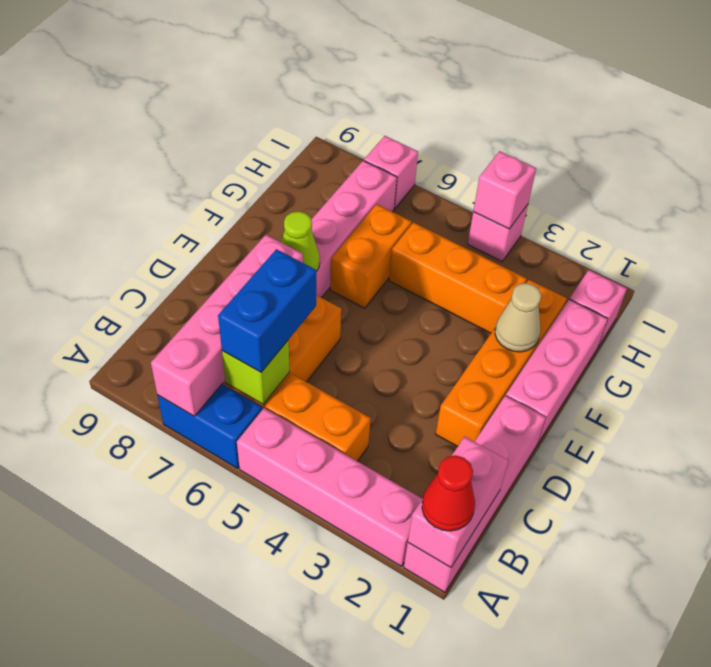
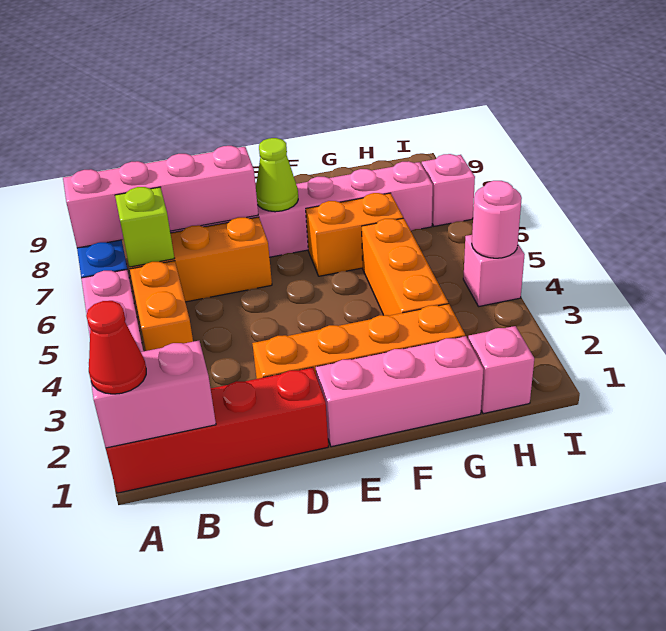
pink brick A1:D1 level 1 -> red brick A1:D1 level 1
blue brick B6:C6 level 3 -> none
tan cone F2 level 2 -> none
pink brick I4 level 2 -> pink round brick I4 level 2

